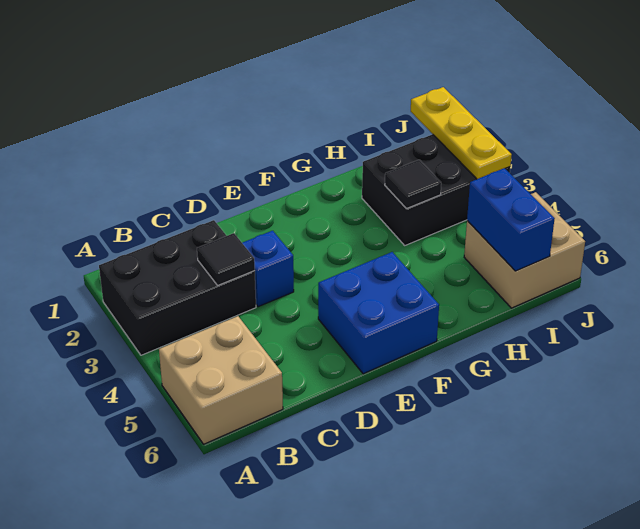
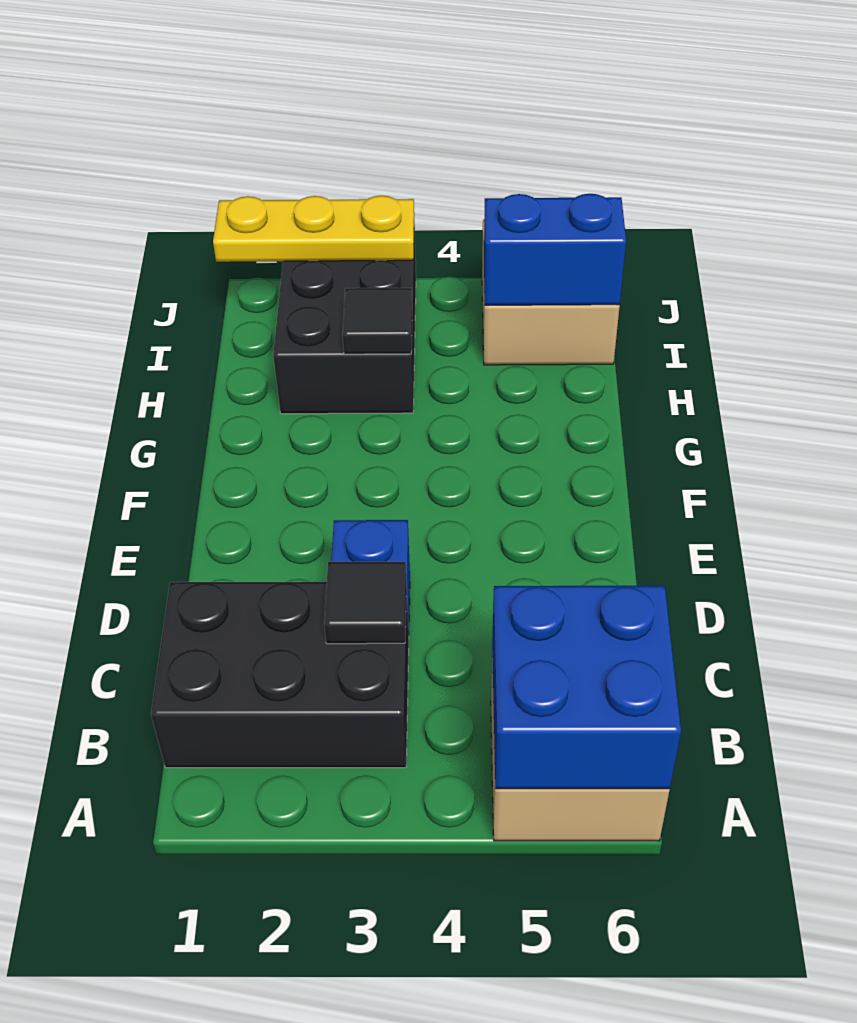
black brick A2:C3 level 1 -> black brick B1:C3 level 1
blue brick E5:F6 level 1 -> blue brick A5:B6 level 2

